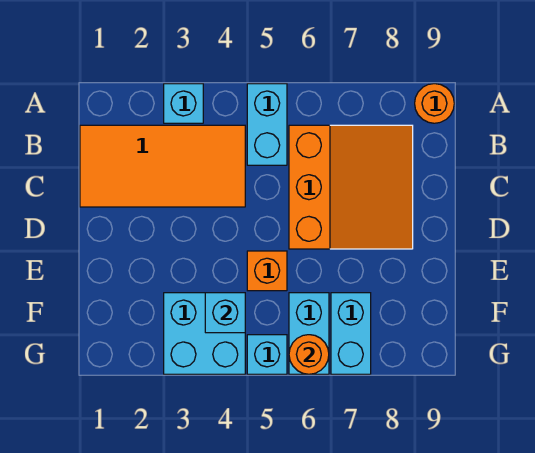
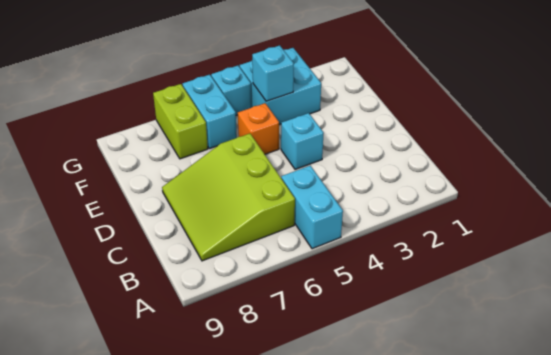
cyan brick A3 level 1 -> cyan brick D4 level 1
orange round brick A9 level 1 -> none
orange tile B1:C4 level 1 -> none
orange slope B6:D8 level 1 top 6 -> lime slope B6:D8 level 1 top 6
cyan brick F7:G7 level 1 -> lime brick F7:G7 level 1
orange round brick G6 level 2 -> none

